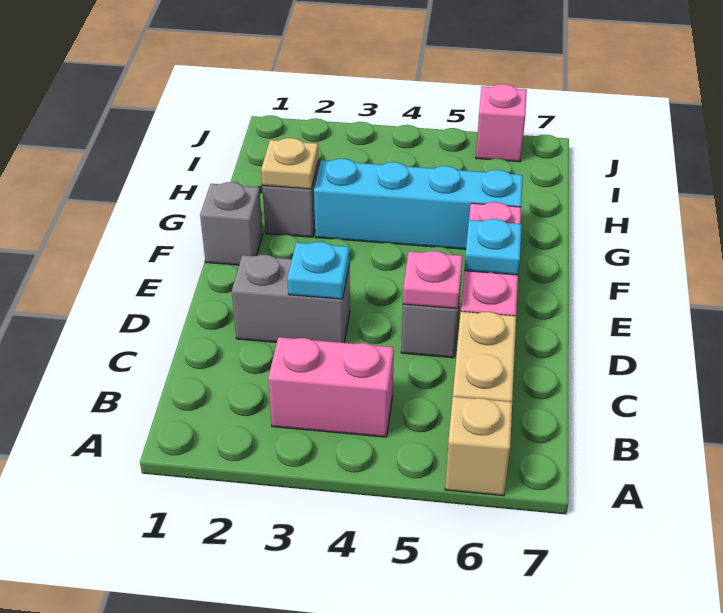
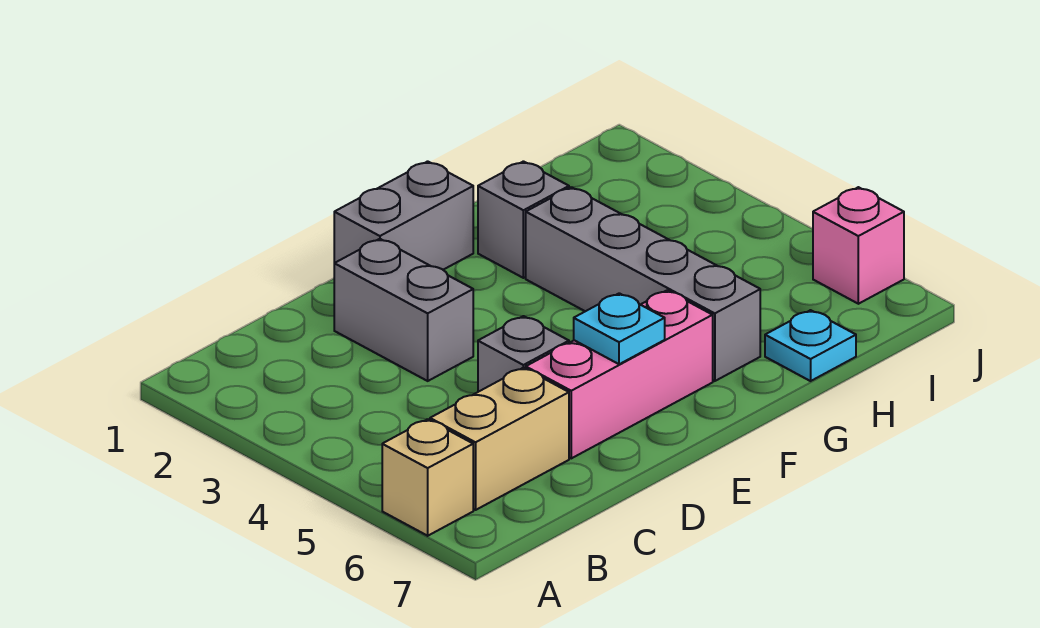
pink brick B3:B4 level 1 -> none
cyan plate D3 level 2 -> cyan plate H7 level 1
pink plate D5 level 2 -> none
grey brick F1 level 1 -> grey brick E1:F1 level 1
tan plate G2 level 2 -> none
cyan brick G3:G6 level 1 -> grey brick G3:G6 level 1

